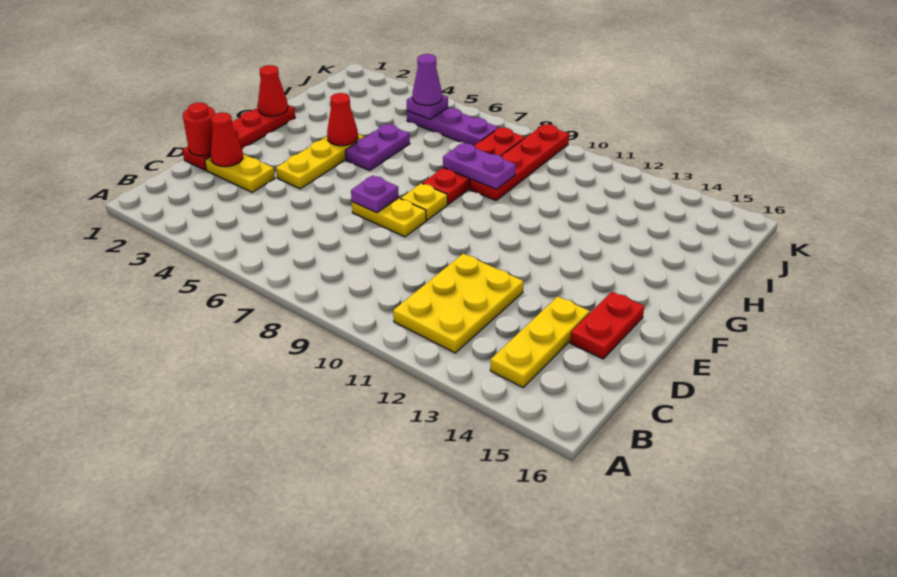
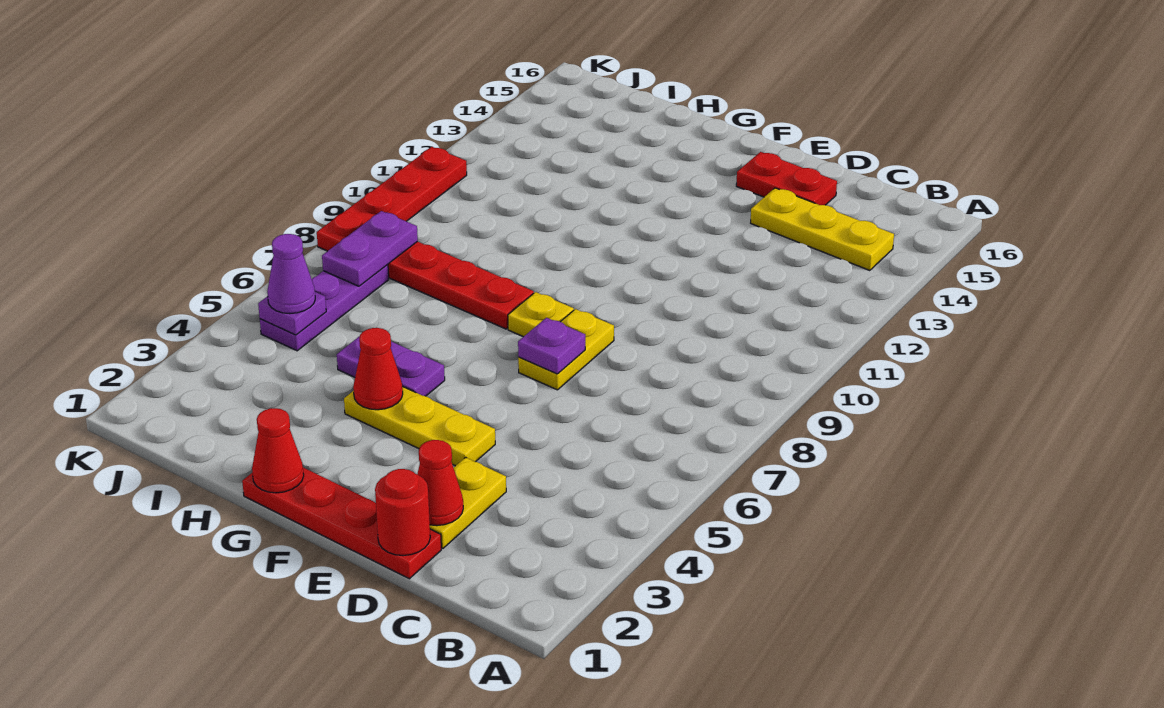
yellow plate B11:D12 level 1 -> none
purple plate H8:H9 level 2 -> purple plate J7:J8 level 2
red plate H9:K9 level 1 -> red plate K8:K11 level 1

